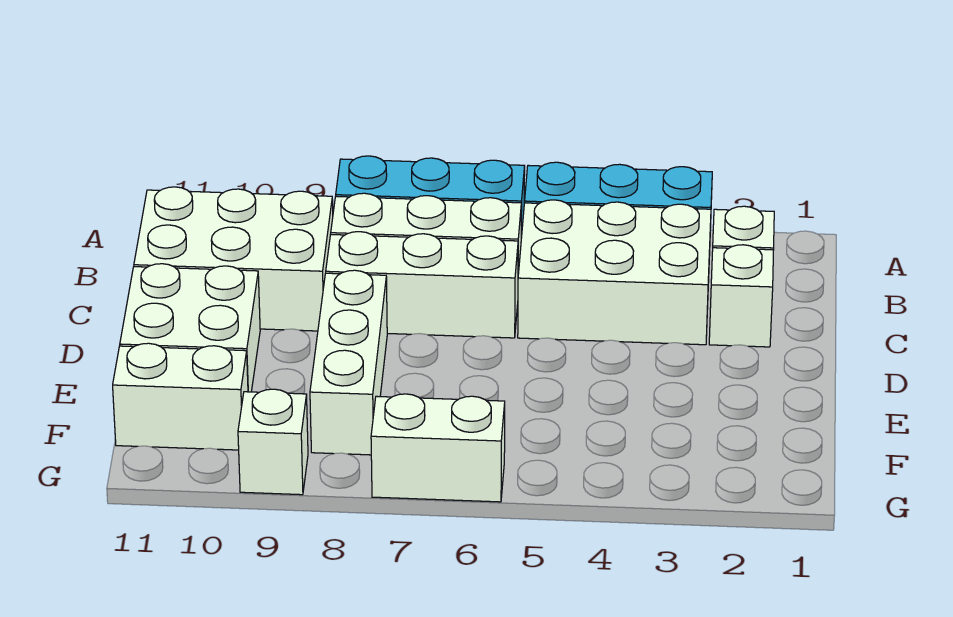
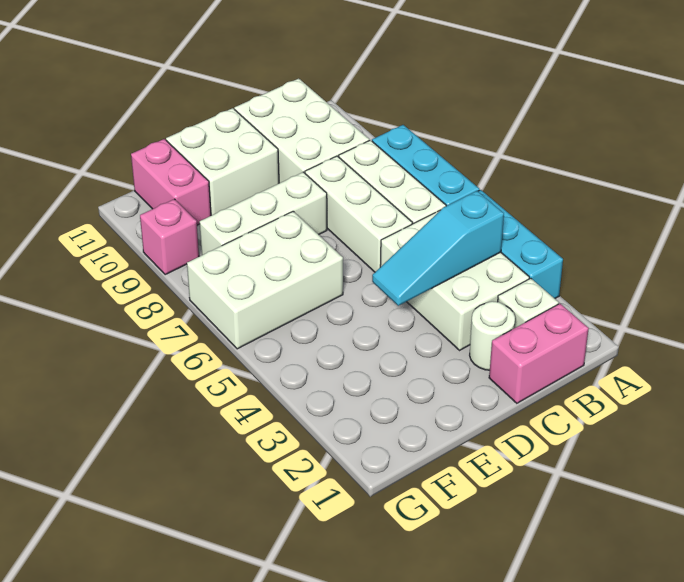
none -> pink brick B1:C1 level 1
none -> cyan slope B4:D4 level 2 top B
white brick C2 level 1 -> white round brick C2 level 1
white brick F10:F11 level 1 -> pink brick F10:F11 level 1
white brick G6:G7 level 1 -> white brick E6:G7 level 1
white brick G9 level 1 -> pink brick G9 level 1

